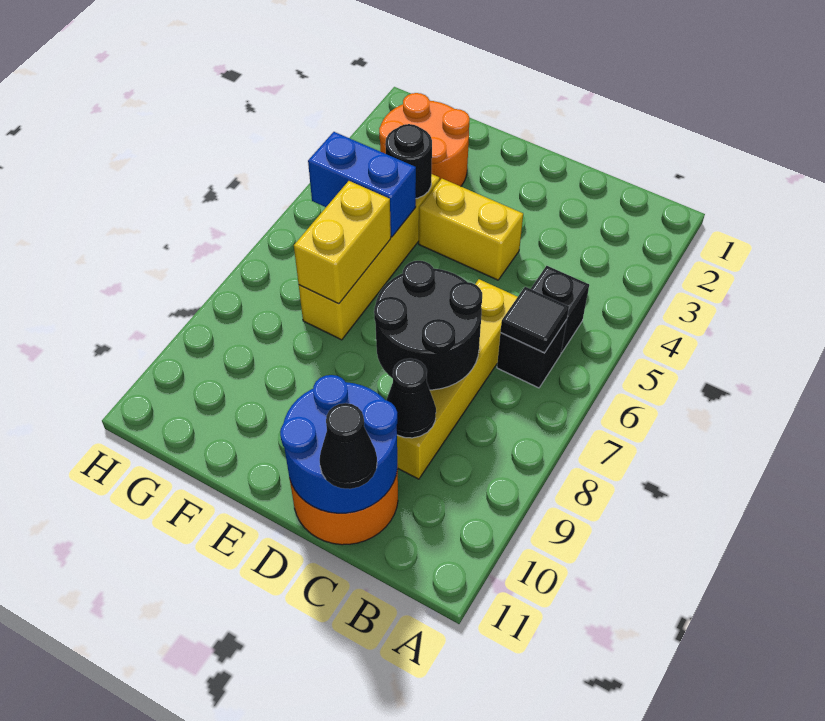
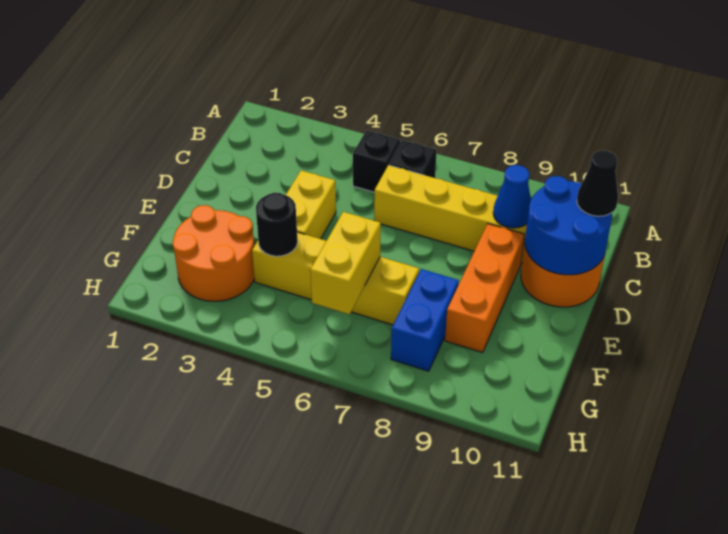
black tile B6 level 2 -> none
black round brick C7:D8 level 2 -> none
black cone C9 level 2 -> blue cone C9 level 2
none -> orange brick D9:F9 level 1
blue brick F5:G5 level 2 -> blue brick F8:G8 level 1
yellow brick F6:F7 level 2 -> yellow brick F6:G6 level 2

